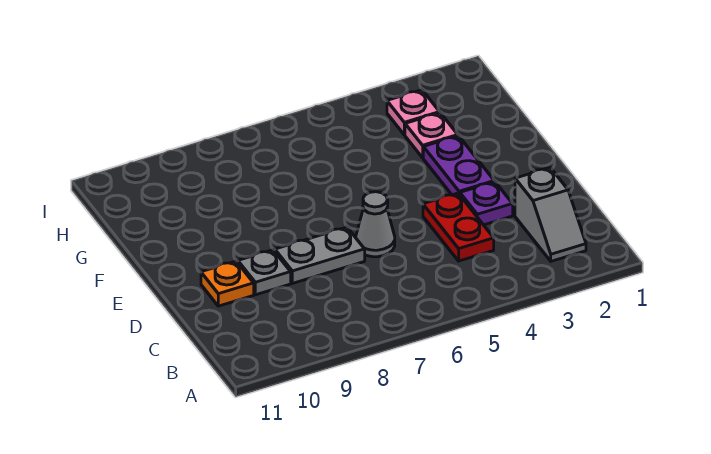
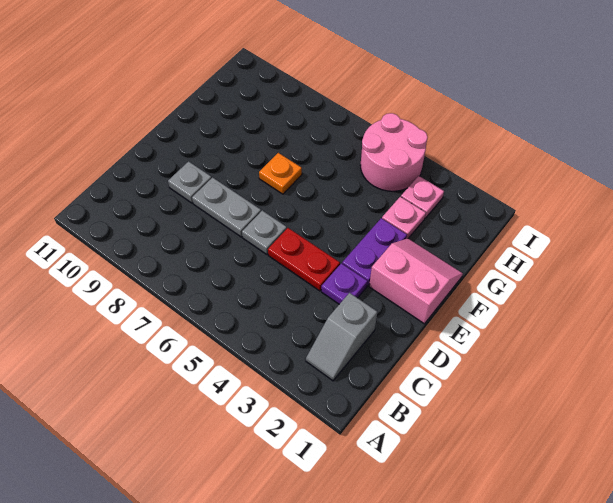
red plate C4:D4 level 1 -> red plate D4:D5 level 1
grey cone D6 level 1 -> grey plate D6 level 1
orange plate D10 level 1 -> orange plate F7 level 1
none -> pink slope E1:F2 level 1 top E
none -> pink round brick H4:I5 level 1

